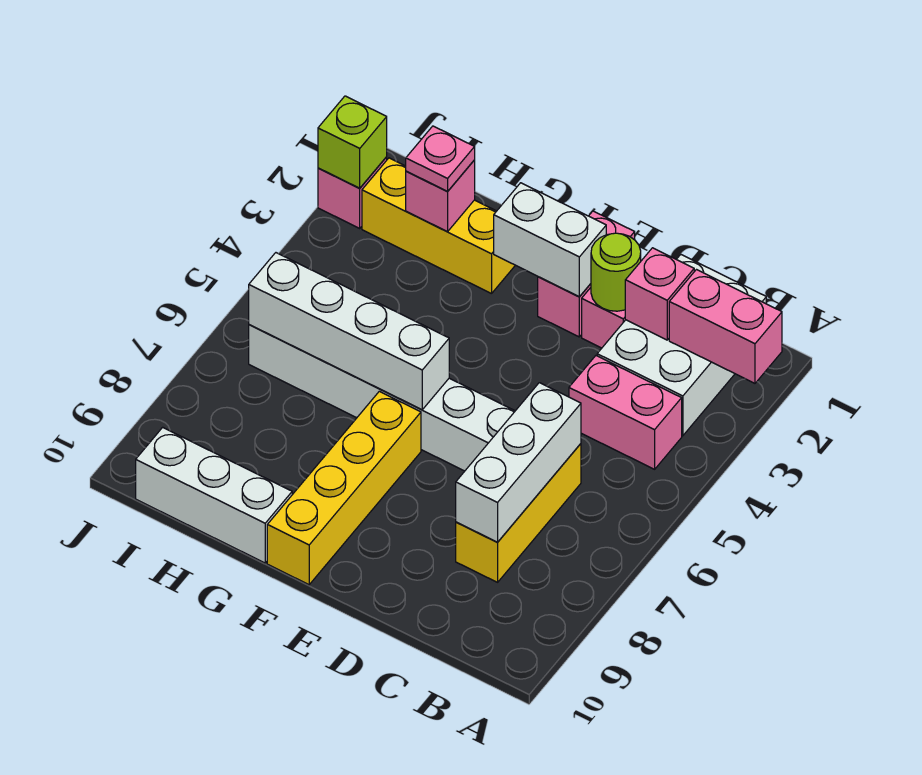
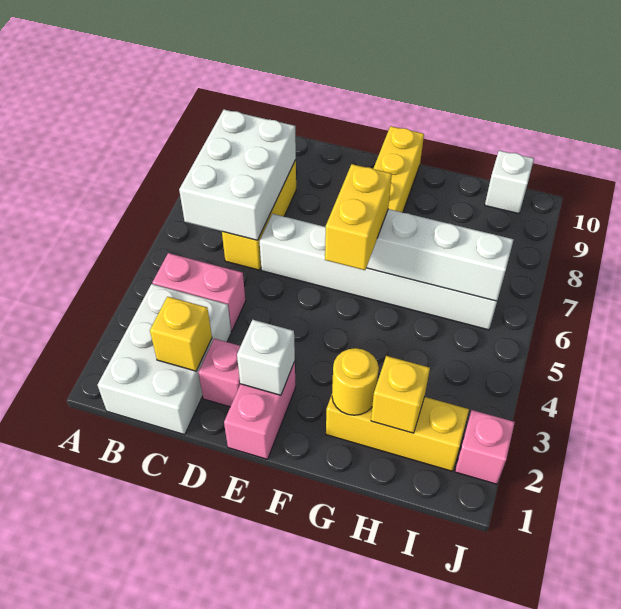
pink brick A2:B2 level 2 -> none
pink brick C2 level 2 -> yellow brick C2 level 2
white brick C6:C8 level 2 -> white brick B6:C8 level 2
lime round brick D2 level 2 -> none
white brick E2:F2 level 2 -> white brick E2 level 2
none -> yellow brick F5:F6 level 3
none -> yellow round brick G2 level 2
white brick G10:I10 level 1 -> white brick I10 level 1
pink brick H2 level 2 -> yellow brick H2 level 2
pink plate H2 level 3 -> none
lime brick J2 level 2 -> none

